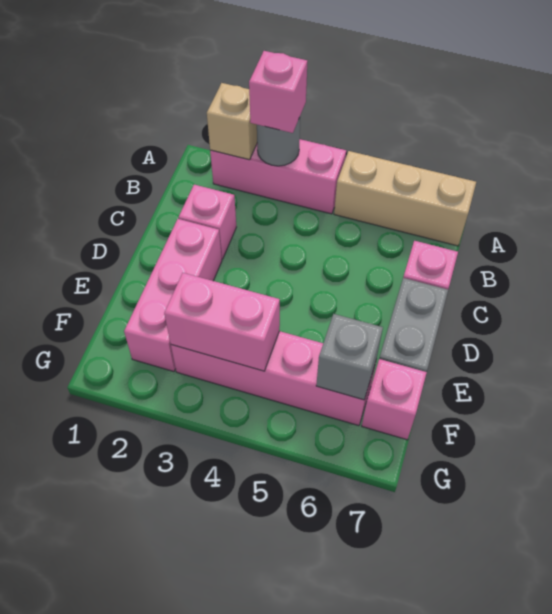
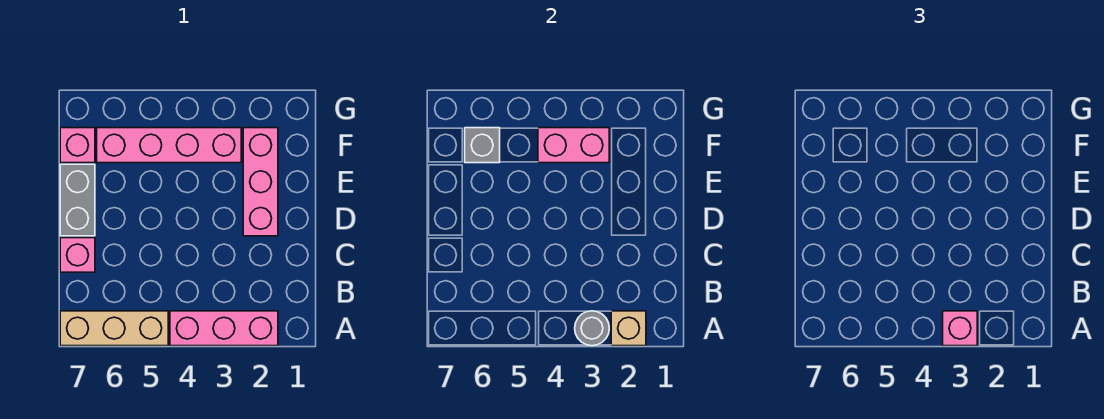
pink brick C2 level 1 -> none

